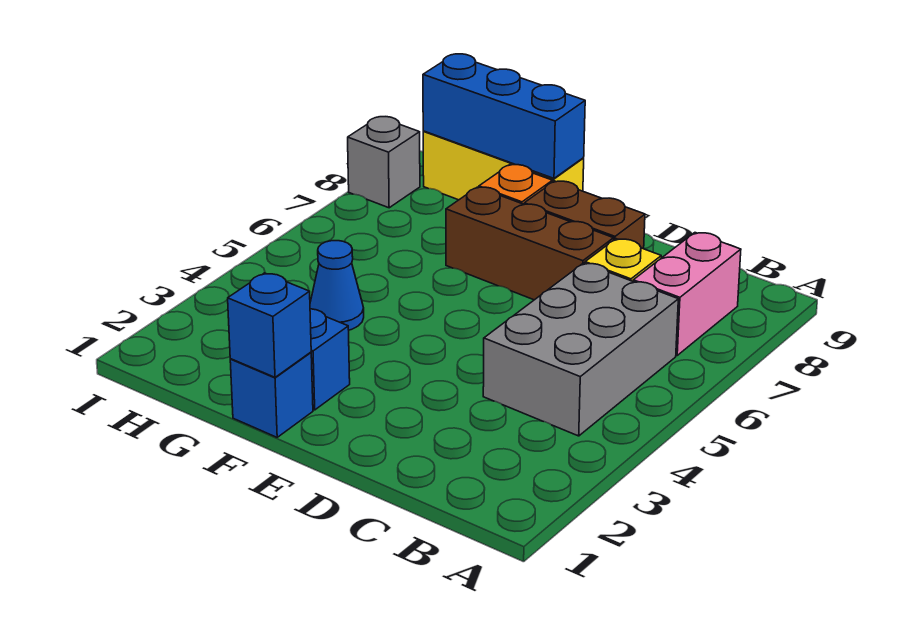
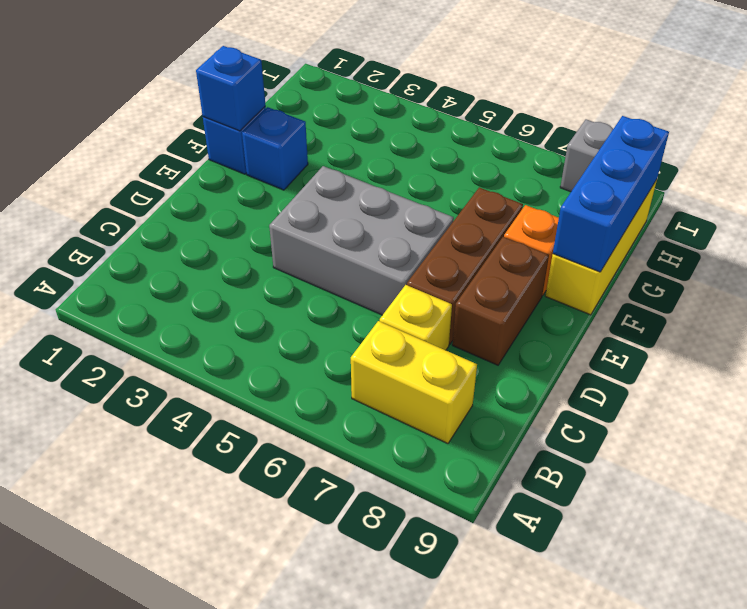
grey brick B4:C6 level 1 -> grey brick D4:E6 level 1
pink brick B7:B8 level 1 -> yellow brick B7:B8 level 1
blue cone G4 level 1 -> none

